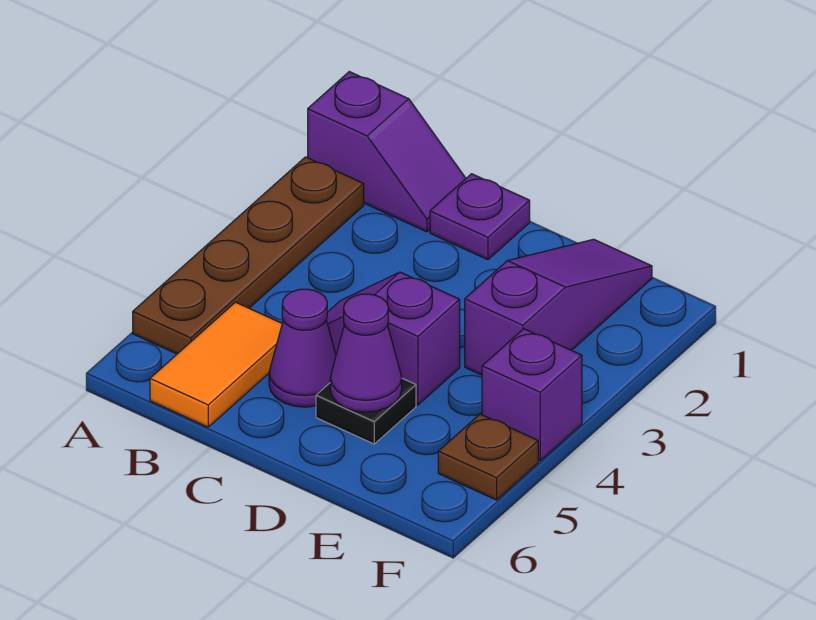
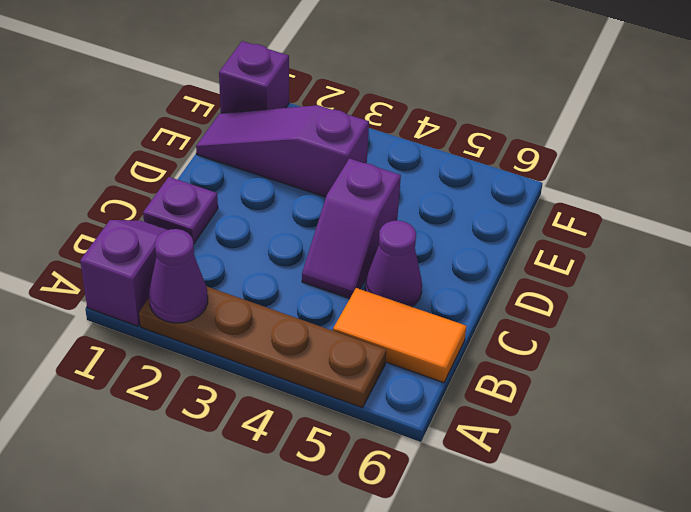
black plate D5 level 1 -> none
purple cone D5 level 2 -> purple cone A2 level 2
purple brick F4 level 1 -> purple brick F1 level 1
brown plate F5 level 1 -> none

